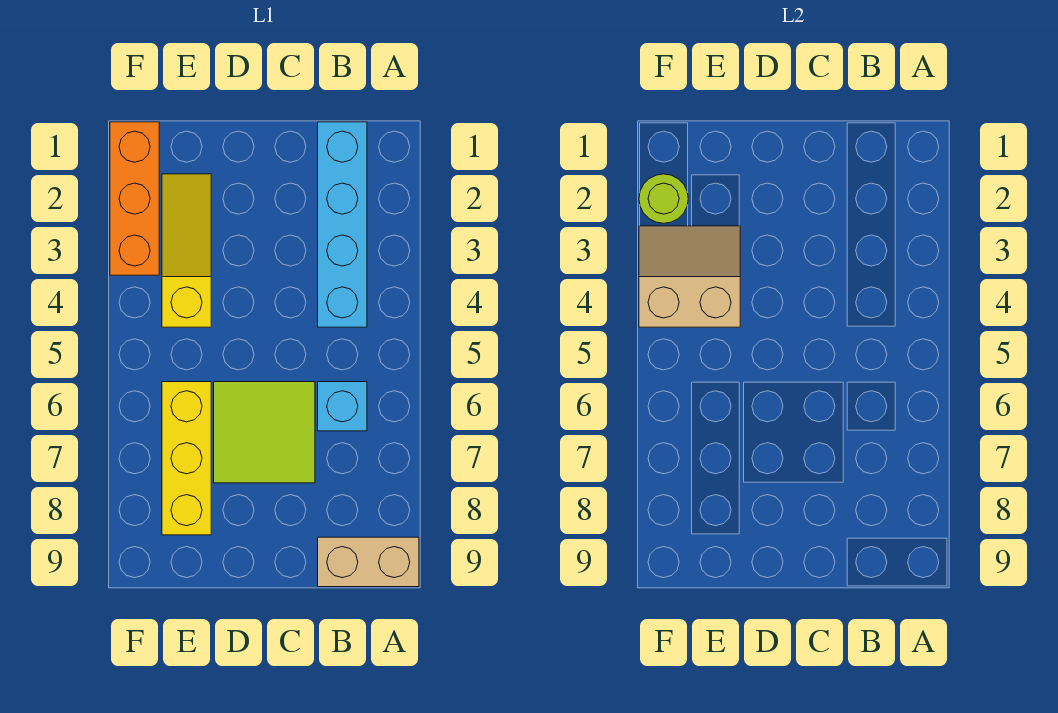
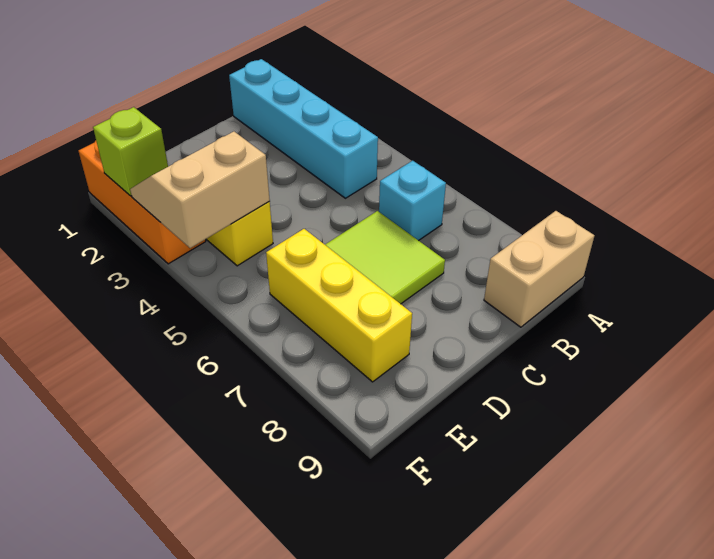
lime round brick F2 level 2 -> lime brick F2 level 2

